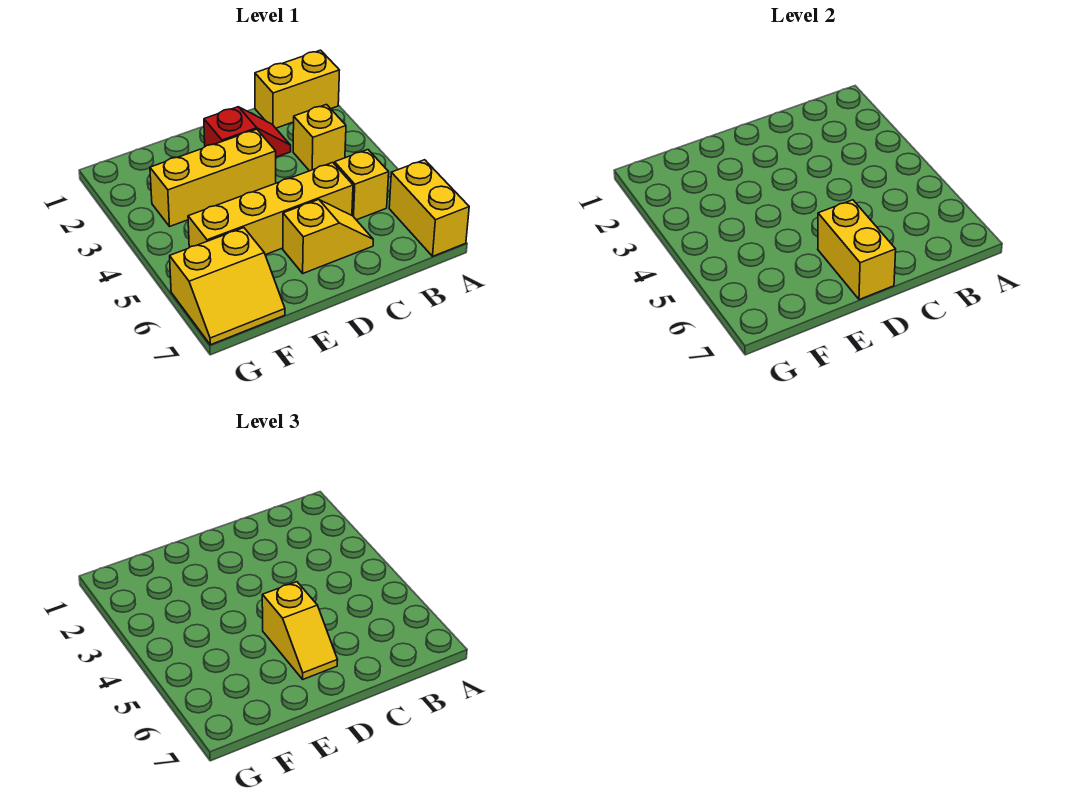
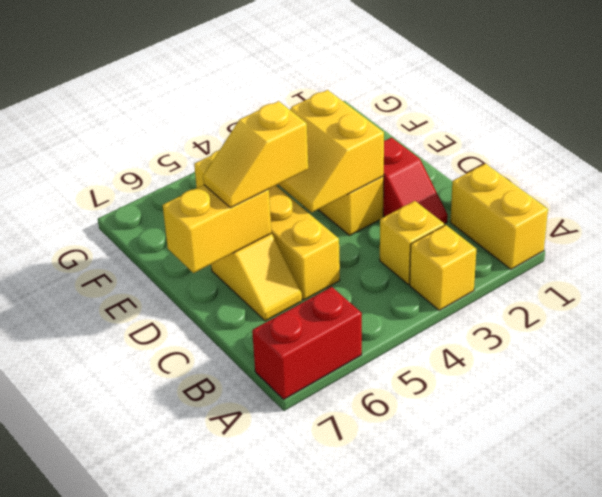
yellow brick A6:A7 level 1 -> red brick A6:A7 level 1
yellow brick B5 level 1 -> yellow brick A3 level 1
yellow slope F6:G7 level 1 top 6 -> yellow slope D3:E4 level 2 top 3

